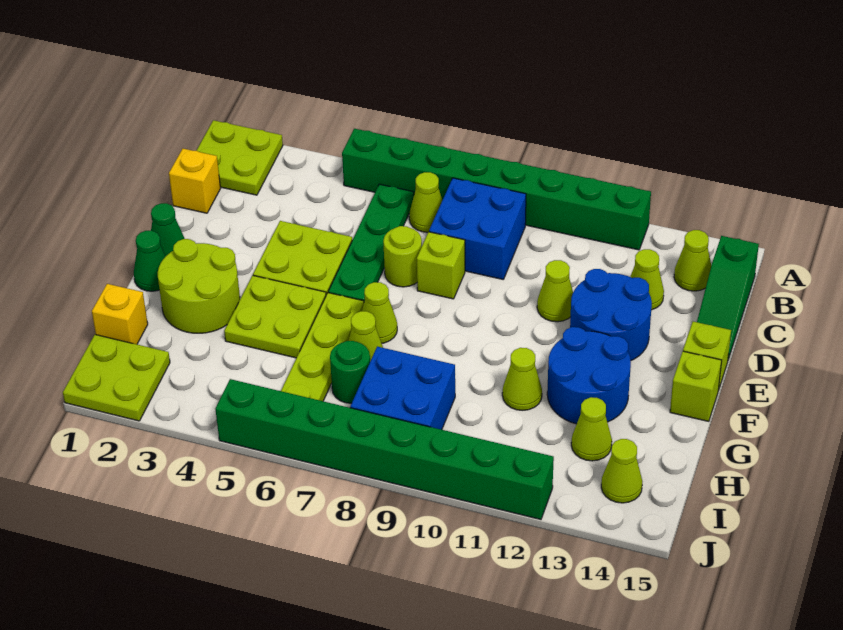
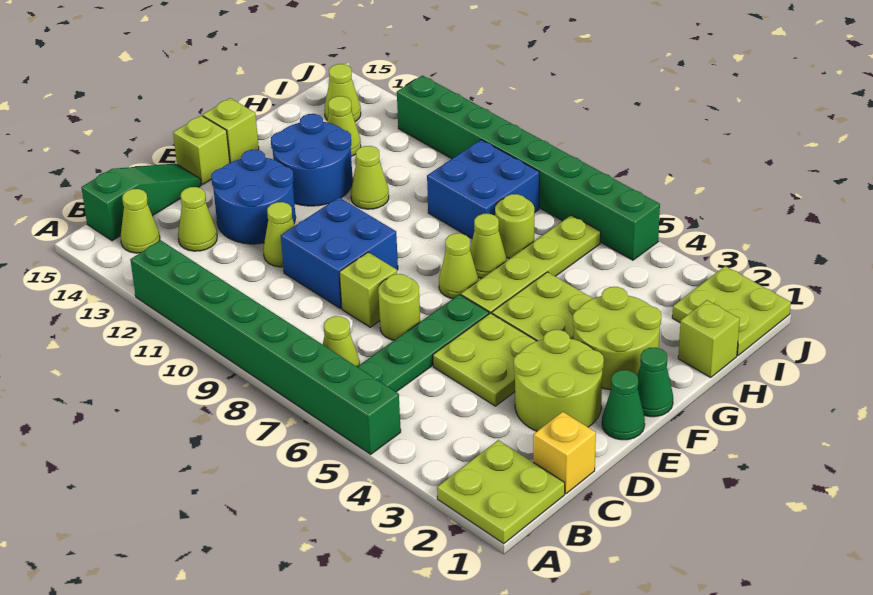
blue brick B8:C9 level 1 -> blue brick D9:E10 level 1
none -> lime round brick D2:E3 level 1
yellow brick H1 level 1 -> lime brick H1 level 1
green round brick H7 level 1 -> lime round brick H7 level 1

